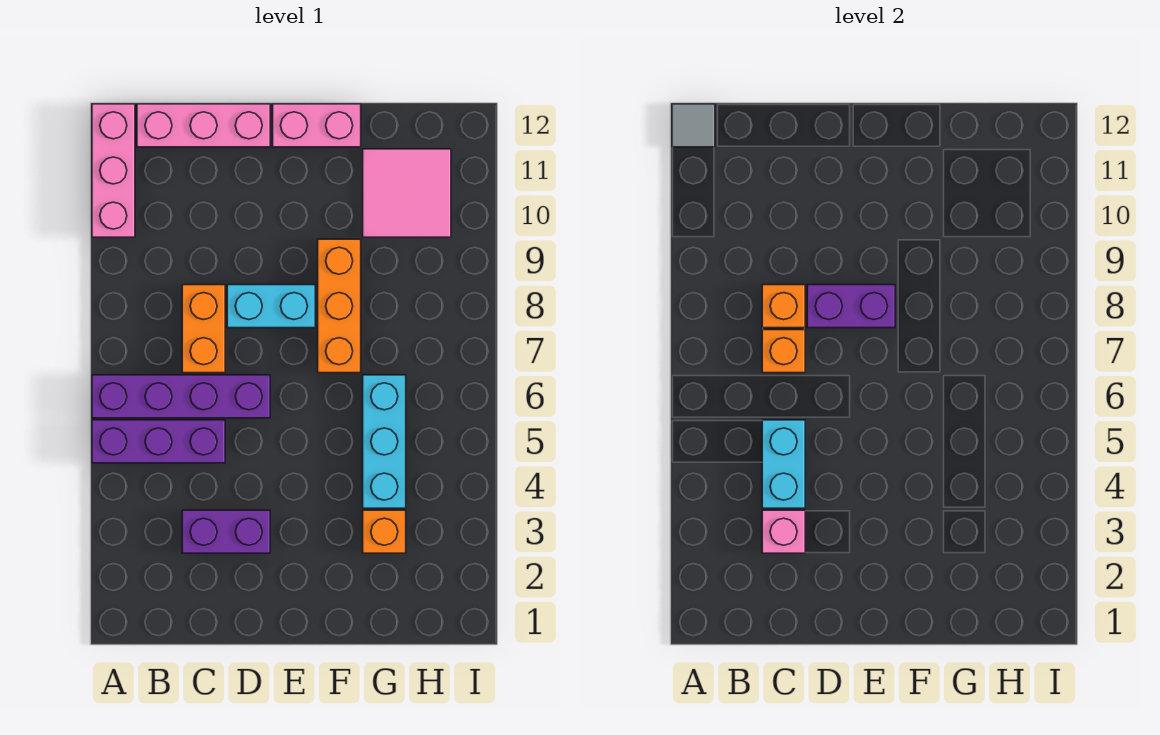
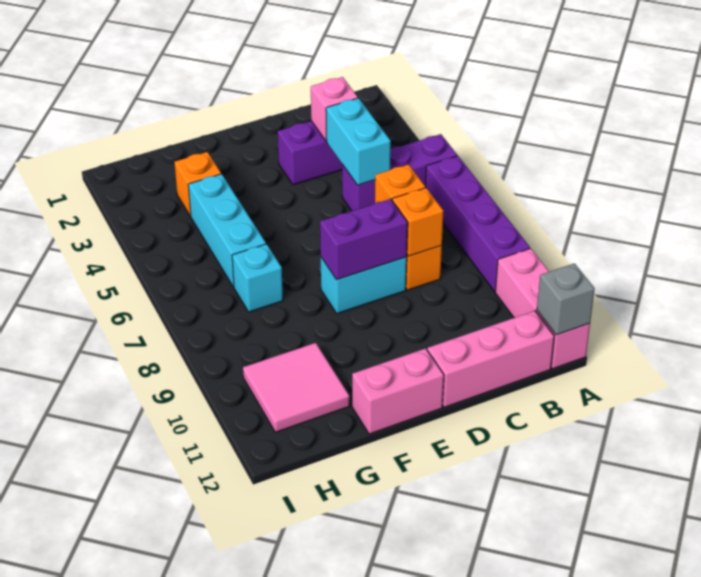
purple brick A6:D6 level 1 -> purple brick A6:A9 level 1
grey tile A12 level 2 -> grey brick A12 level 2
orange brick F7:F9 level 1 -> none
none -> cyan brick G7 level 1

